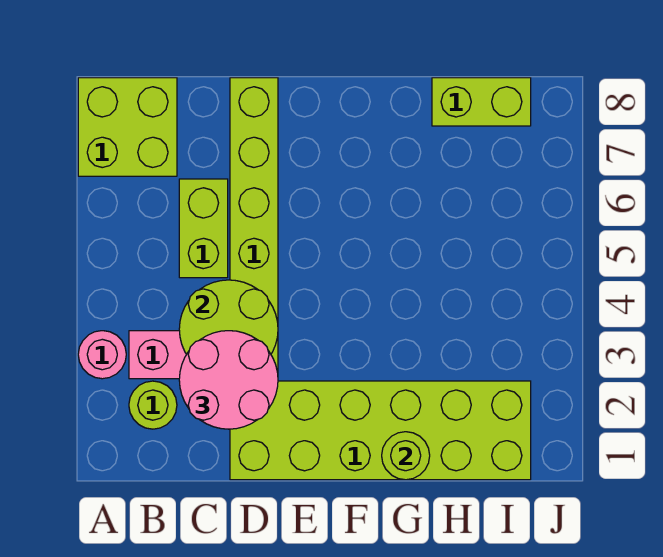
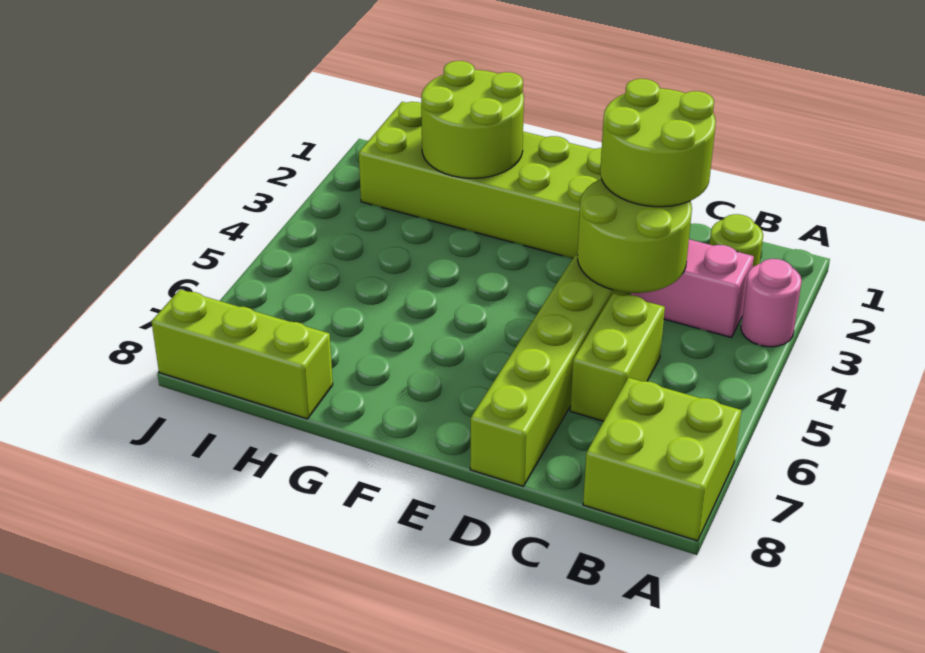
pink round brick C2:D3 level 3 -> lime round brick C2:D3 level 3
lime round brick G1 level 2 -> lime round brick G1:H2 level 2
lime brick H8:I8 level 1 -> lime brick H8:J8 level 1

